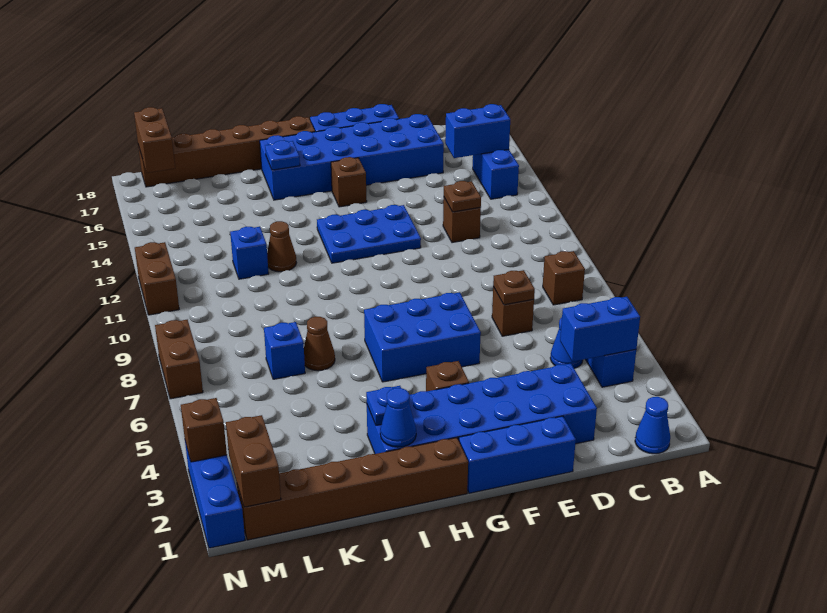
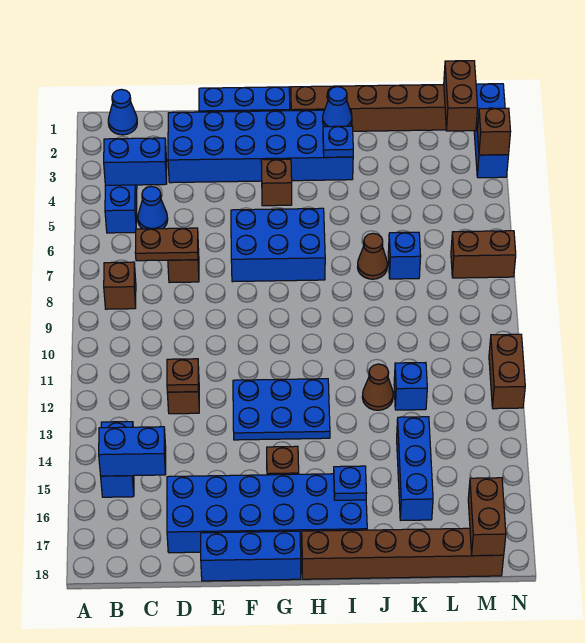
brown plate D7 level 2 -> brown plate C7:D7 level 2
none -> blue brick K14:K16 level 1
brown brick N7:N8 level 1 -> brown brick M7:N7 level 1

